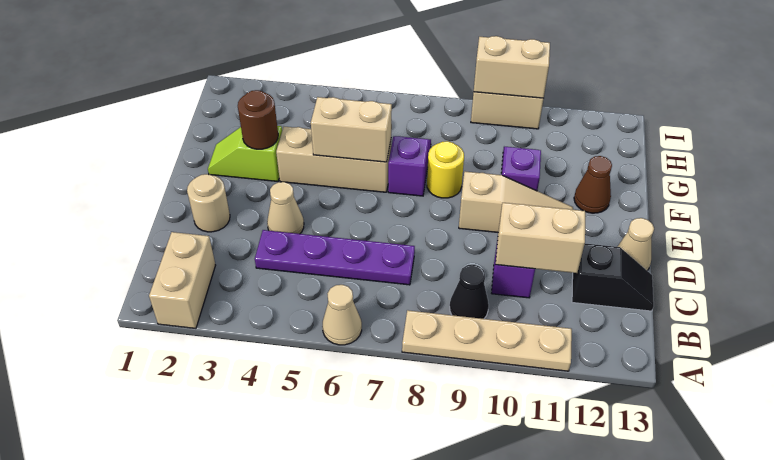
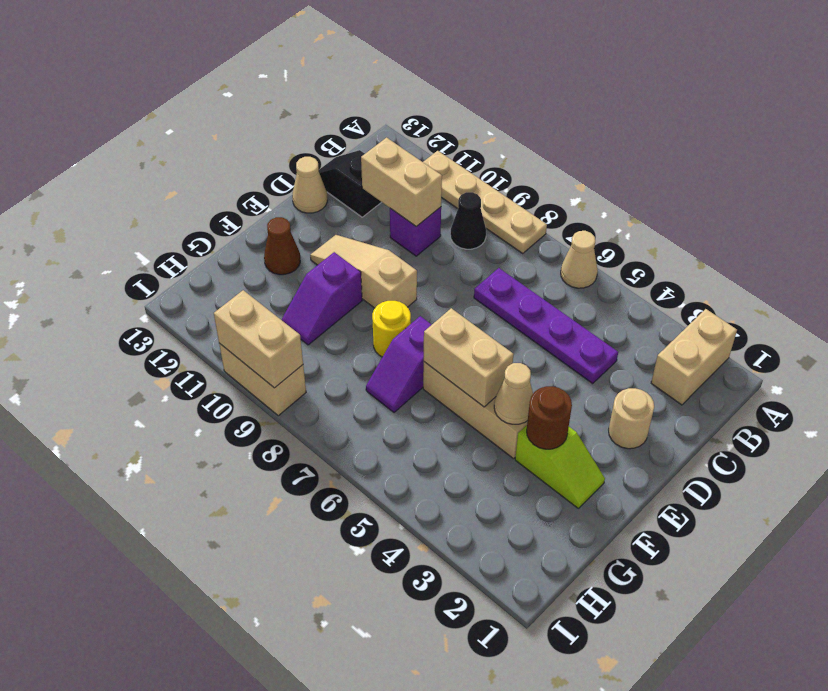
tan cone D4 level 1 -> tan cone F4 level 2

